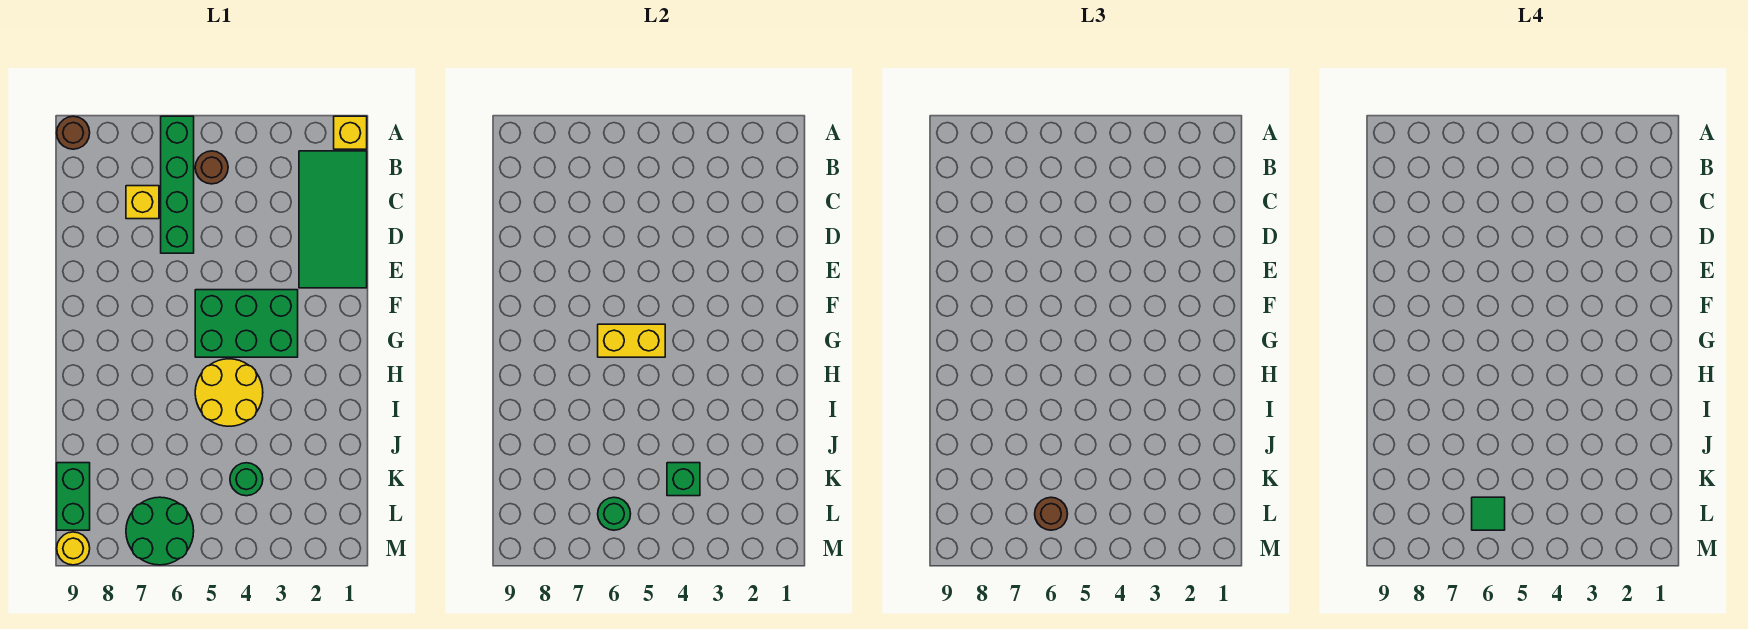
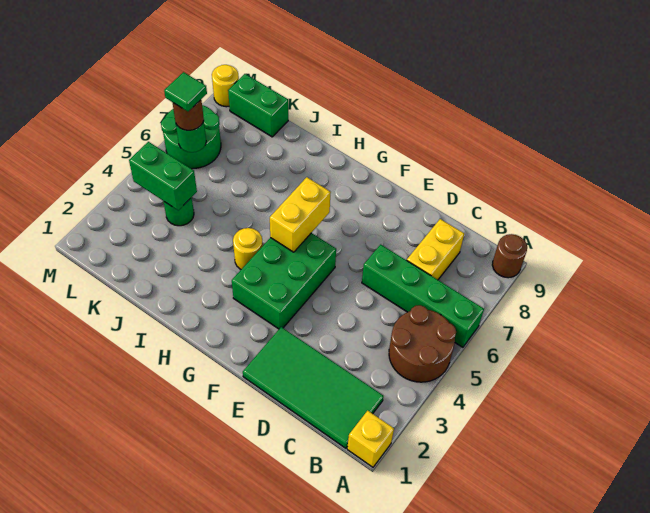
brown round brick B5 level 1 -> brown round brick A4:B5 level 1
yellow brick C7 level 1 -> yellow brick C7:C8 level 1
yellow round brick H4:I5 level 1 -> yellow round brick H4 level 1
green brick K4 level 2 -> green brick K4:L4 level 2

